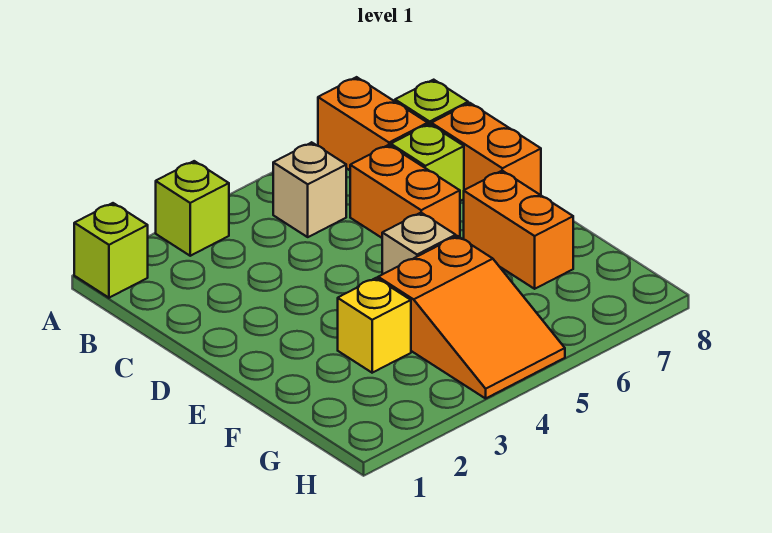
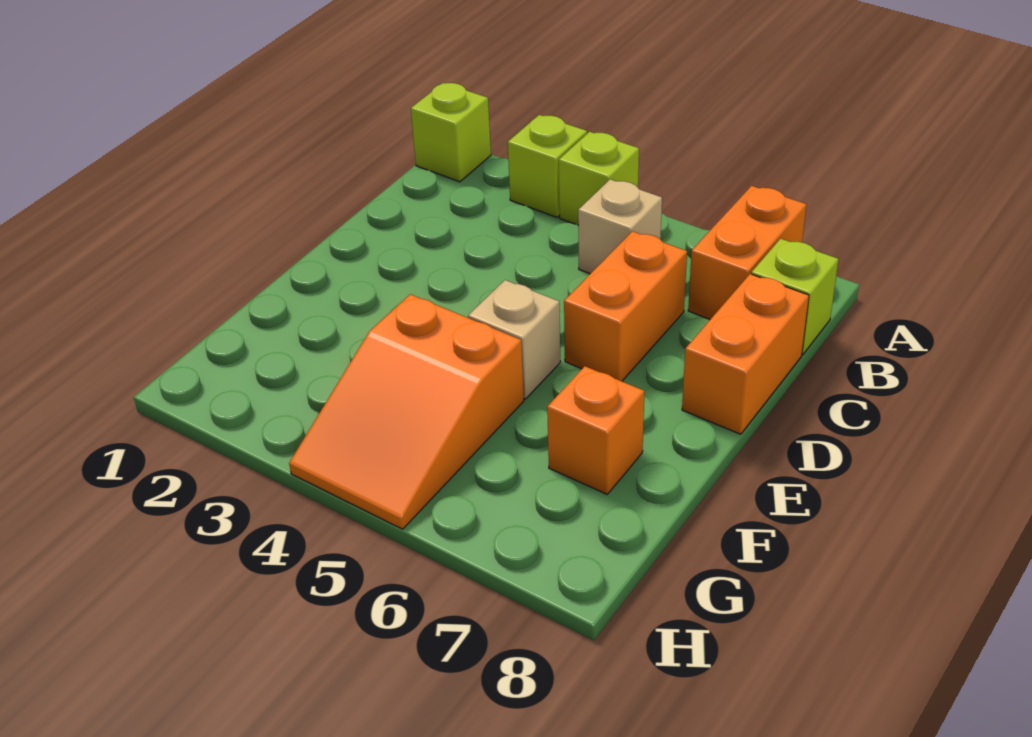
lime brick C7 level 1 -> lime brick A4 level 1
orange brick E7:F7 level 1 -> orange brick F7 level 1
yellow brick F3 level 1 -> none

